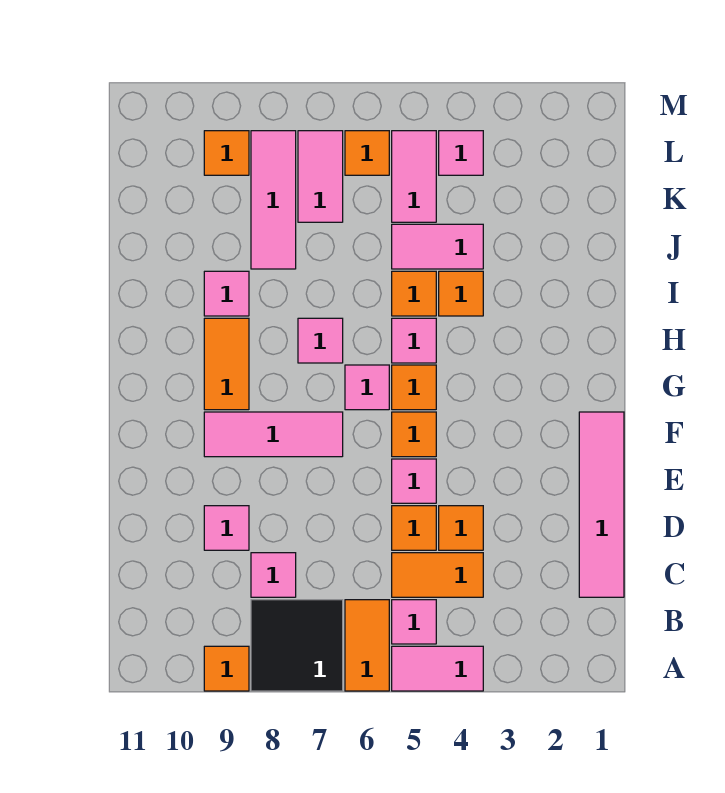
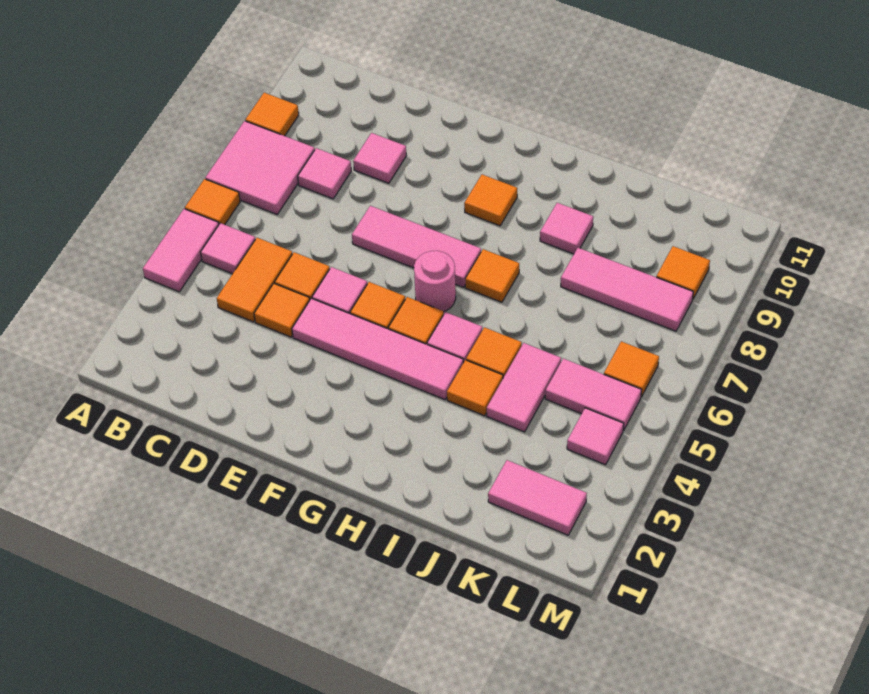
orange tile A6:B6 level 1 -> orange tile A6 level 1
black tile A7:B8 level 1 -> pink tile A7:B8 level 1
pink tile C1:F1 level 1 -> pink tile E4:H4 level 1
pink tile F7:F9 level 1 -> pink tile E7:G7 level 1
pink tile G6 level 1 -> pink round brick G6 level 1
orange tile G9:H9 level 1 -> orange tile G9 level 1
pink tile H7 level 1 -> orange tile H7 level 1
pink tile K7:L7 level 1 -> pink tile K2:L2 level 1

